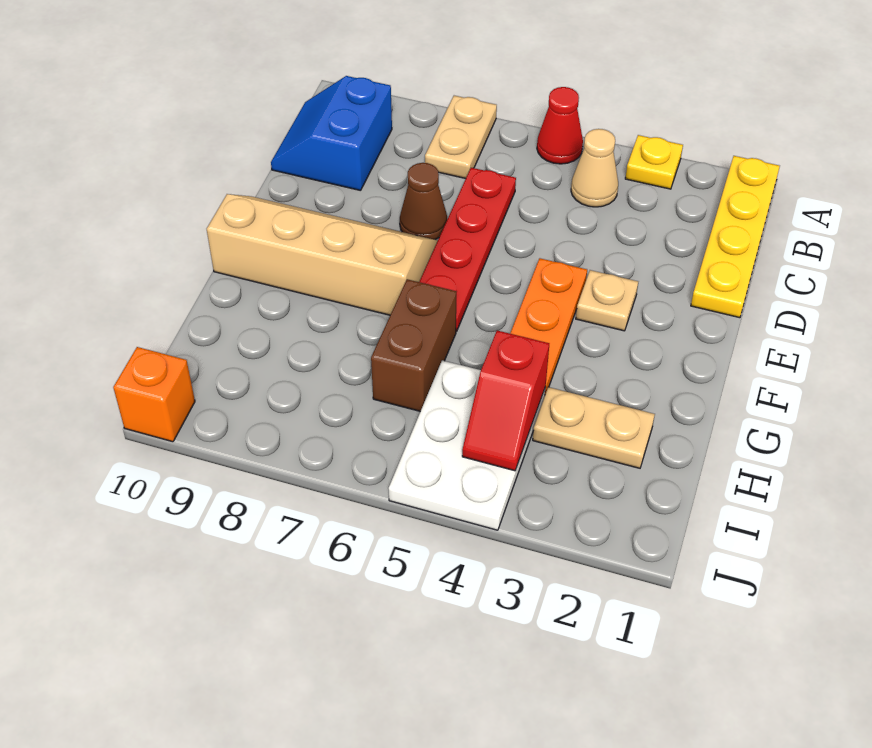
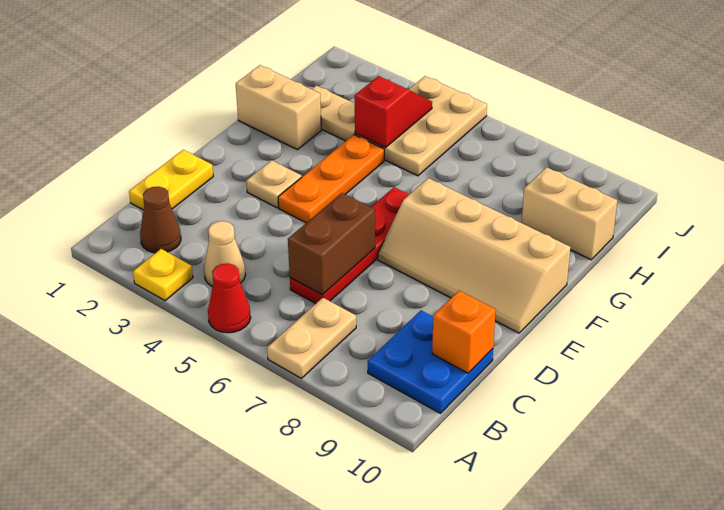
yellow plate A1:D1 level 1 -> yellow plate C1:D1 level 1
blue slope B9:C10 level 1 top 9 -> blue plate B9:C10 level 1
brown cone D7 level 1 -> brown cone B2 level 1
none -> tan brick G1:G2 level 1
brown brick G6:H6 level 1 -> brown brick C6:D6 level 2
white plate H4:J5 level 1 -> tan plate H4:J5 level 1
none -> tan brick H9:H10 level 1
orange brick J10 level 1 -> orange brick C10 level 2

